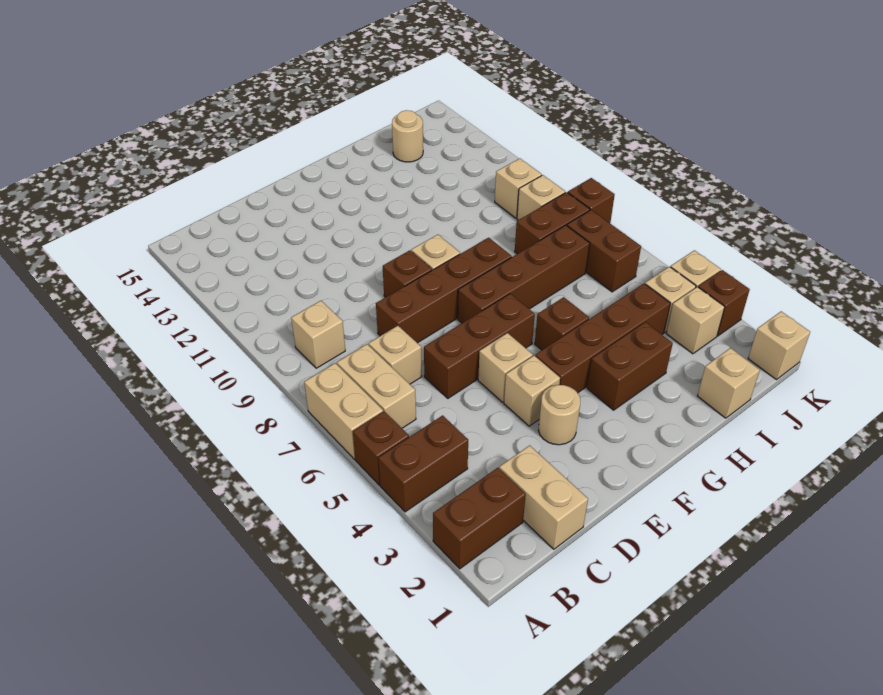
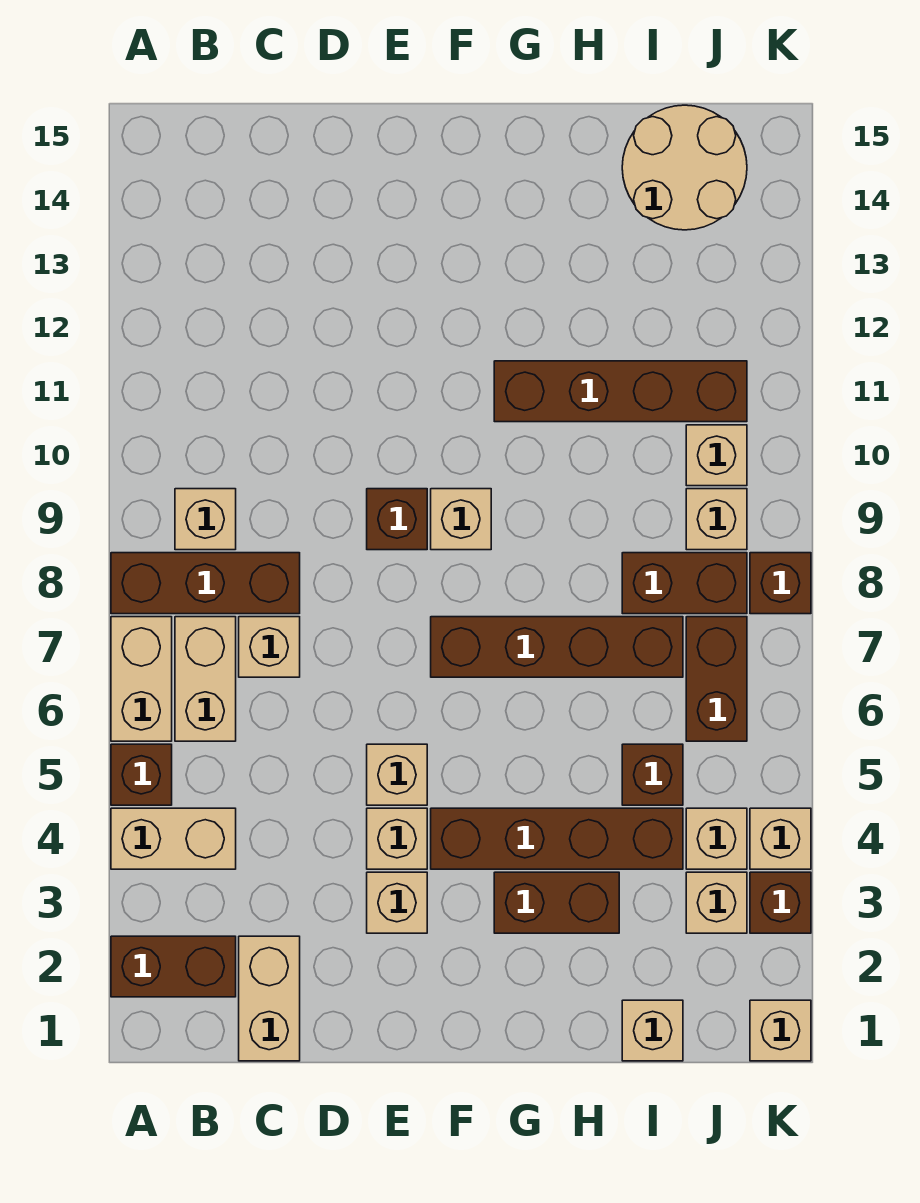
brown brick A4:B4 level 1 -> tan brick A4:B4 level 1
brown brick D6:F6 level 1 -> brown brick A8:C8 level 1
brown brick D8:G8 level 1 -> brown brick G11:J11 level 1
tan round brick E3 level 1 -> tan brick E3 level 1
brown brick G5 level 1 -> brown brick I5 level 1
tan round brick I14 level 1 -> tan round brick I14:J15 level 1

